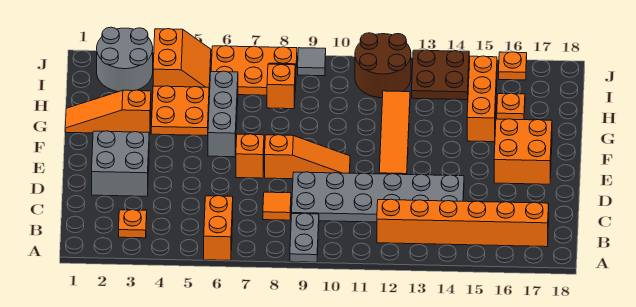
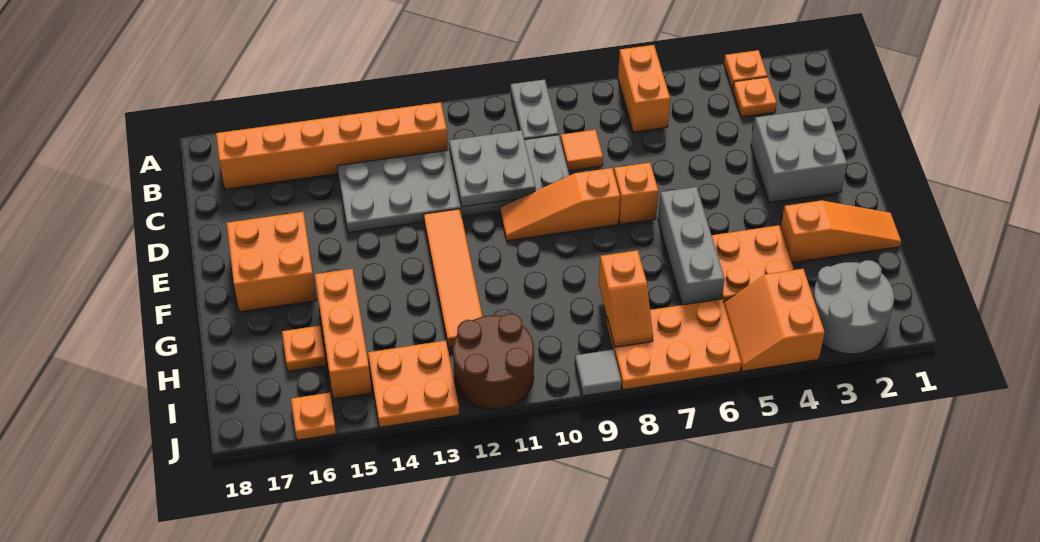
none -> orange plate A3 level 1
none -> grey plate C10:D11 level 2
brown plate I13:J14 level 1 -> orange plate I13:J14 level 1

